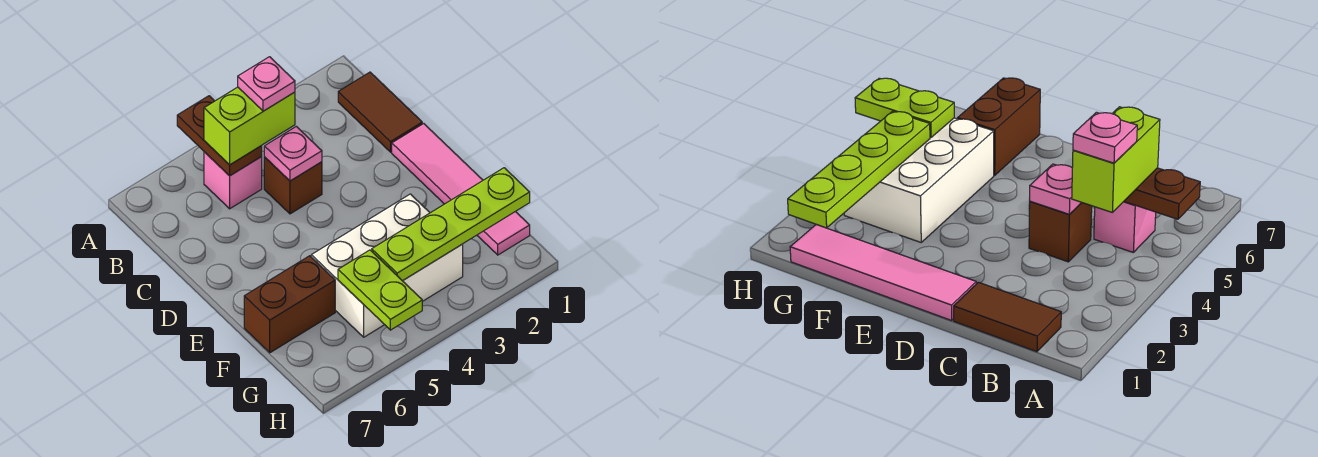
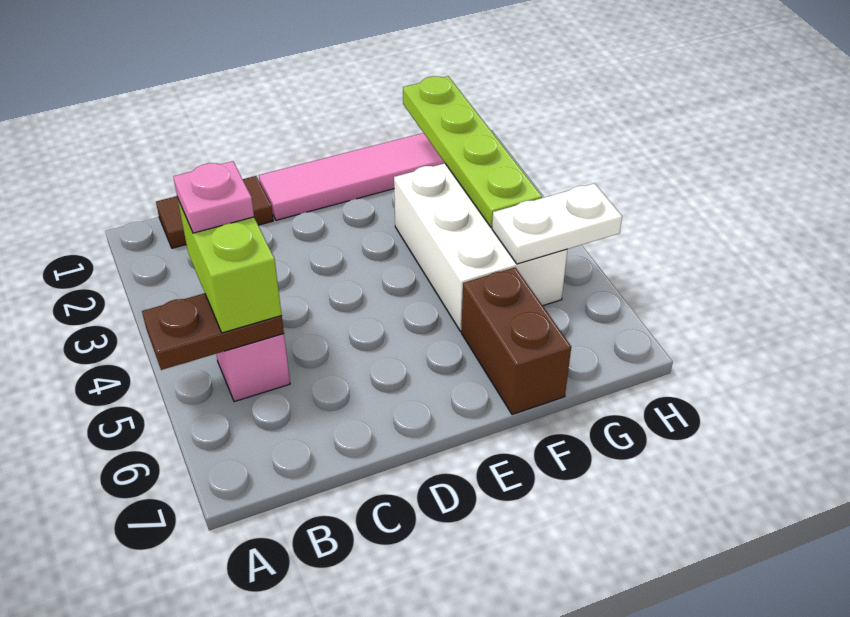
brown brick C4 level 1 -> none
pink plate C4 level 2 -> none
lime plate G5:H5 level 2 -> white plate G5:H5 level 2

